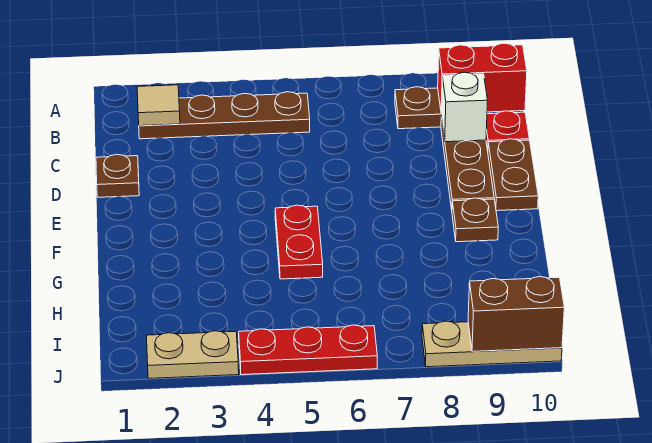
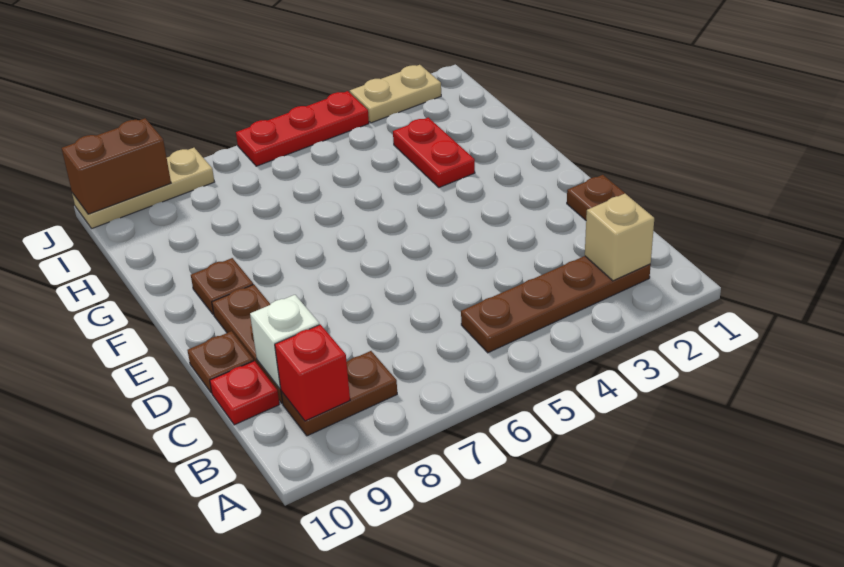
tan tile B2 level 2 -> tan brick B2 level 2
red brick B9:B10 level 2 -> red brick B9 level 2
brown plate D10:E10 level 1 -> brown plate D10 level 1
red plate F5:G5 level 1 -> red plate G3:H3 level 1

